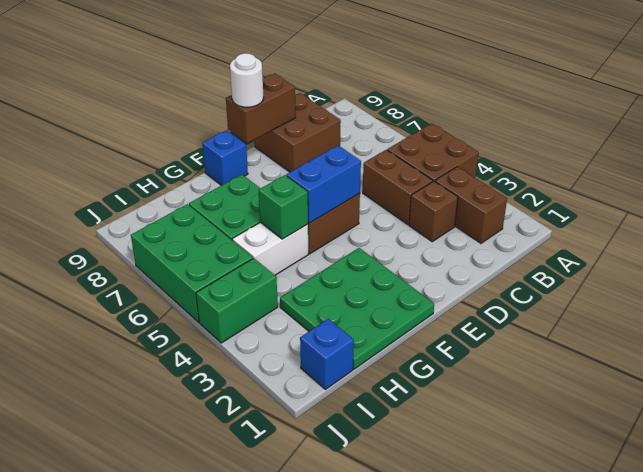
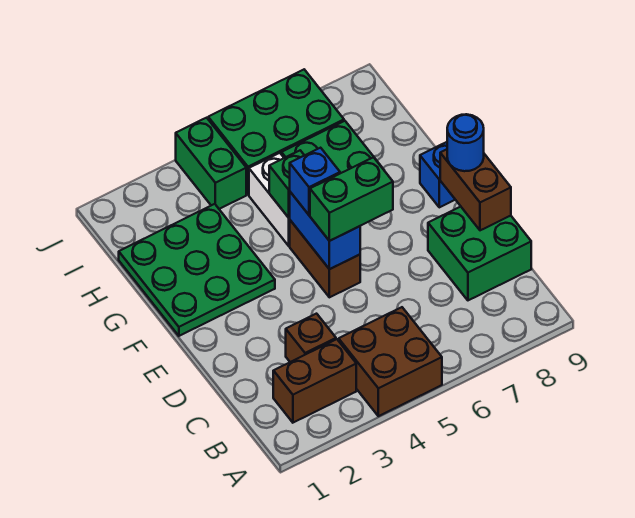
brown brick C4:C5 level 1 -> none
brown brick C8:D9 level 1 -> green brick C8:D9 level 1
none -> green brick E5:E6 level 3
white round brick E9 level 3 -> blue round brick E9 level 3
blue brick I1 level 1 -> blue brick F5 level 3

